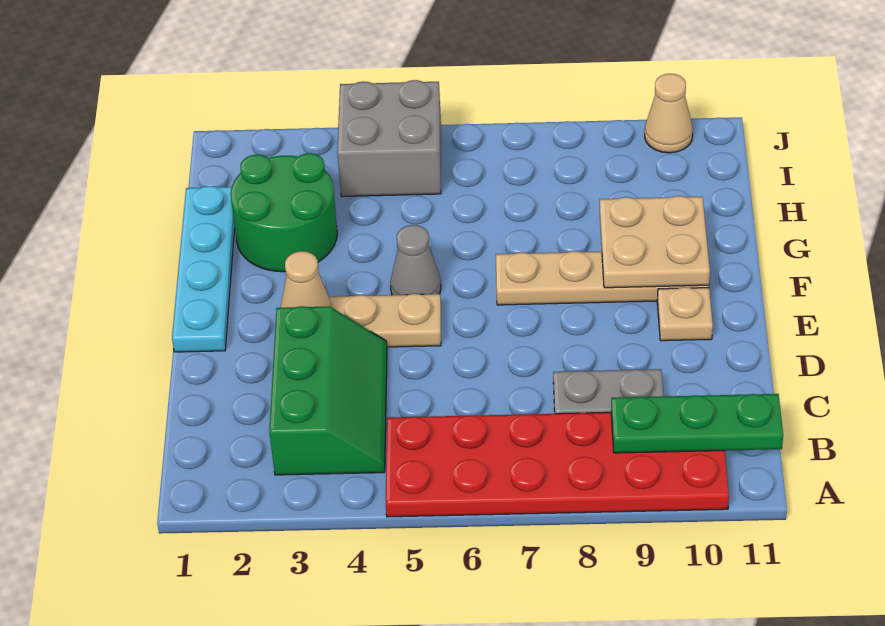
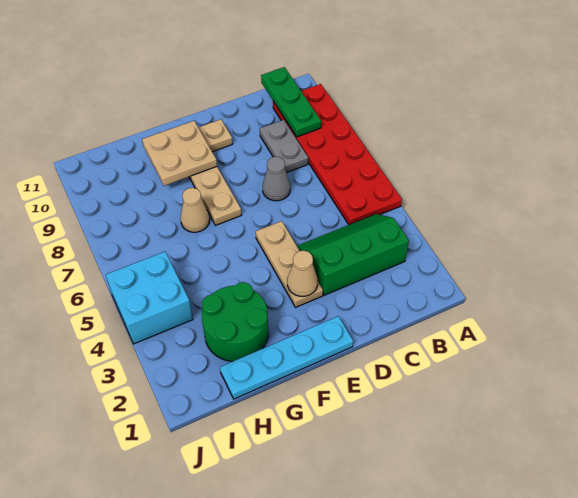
grey cone F5 level 1 -> grey cone D7 level 1
grey brick I4:J5 level 1 -> cyan brick I4:J5 level 1
tan cone J10 level 1 -> tan cone G7 level 1

